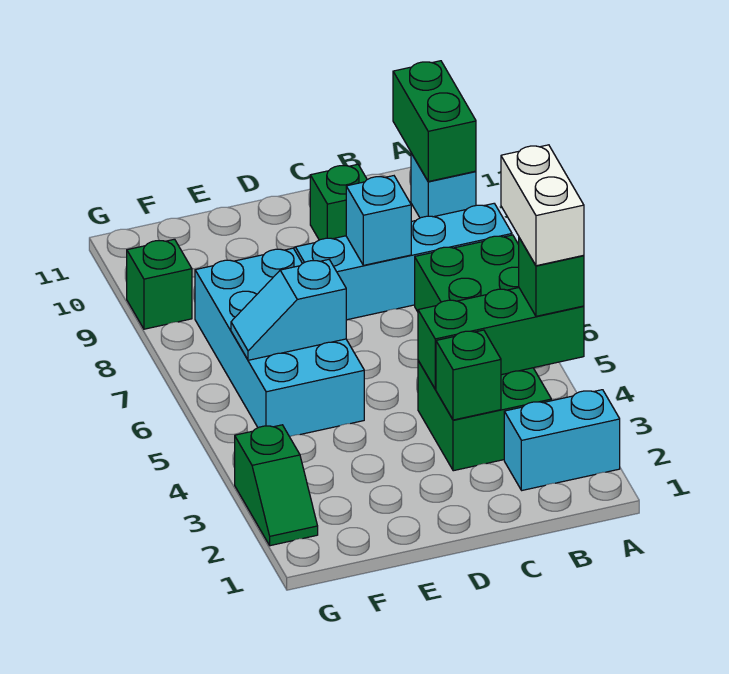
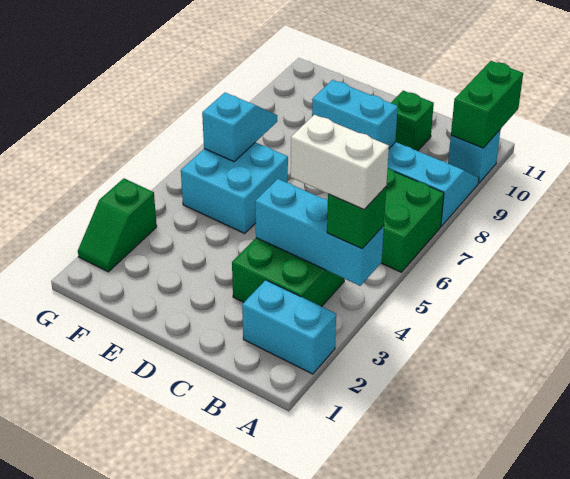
green brick A4:C4 level 2 -> cyan brick A4:C4 level 2
white brick A4:A5 level 4 -> white brick A4:B4 level 4
green brick C3 level 2 -> none
cyan brick C8 level 2 -> cyan brick C8:D8 level 2
cyan brick E5:F8 level 1 -> cyan brick E5:F6 level 1
cyan slope E6:F6 level 2 top E -> cyan slope F6:F7 level 2 top 6
green brick G9 level 1 -> none

